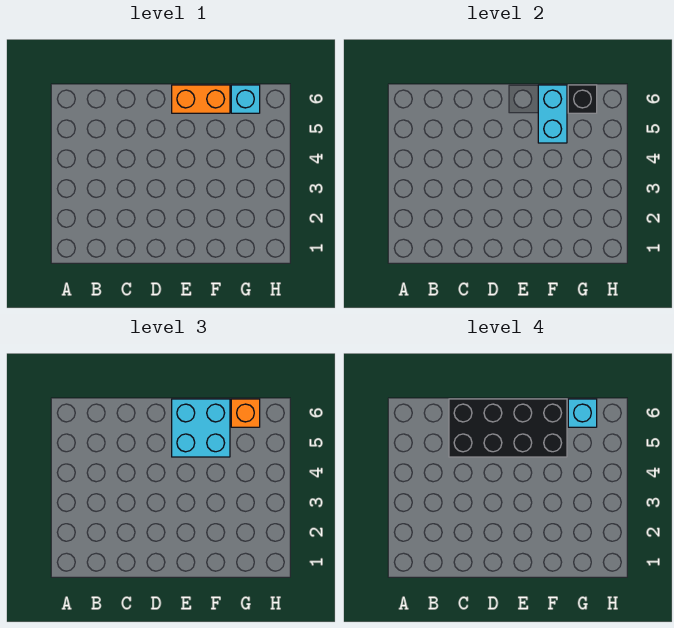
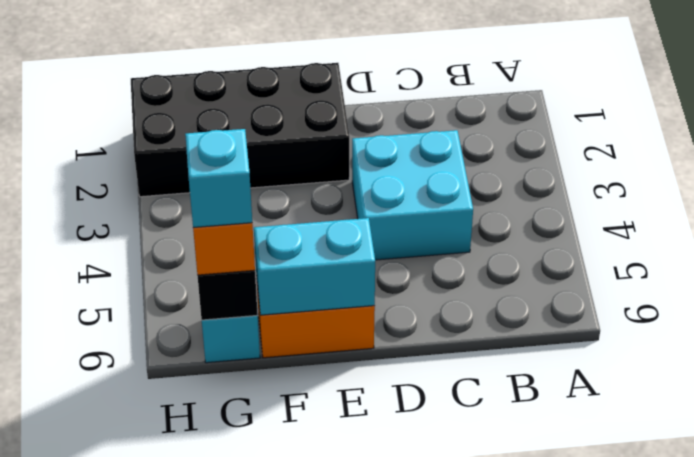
black brick C5:F6 level 4 -> black brick E1:H2 level 1
cyan brick E5:F6 level 3 -> cyan brick C3:D4 level 1
cyan brick F5:F6 level 2 -> cyan brick E6:F6 level 2

